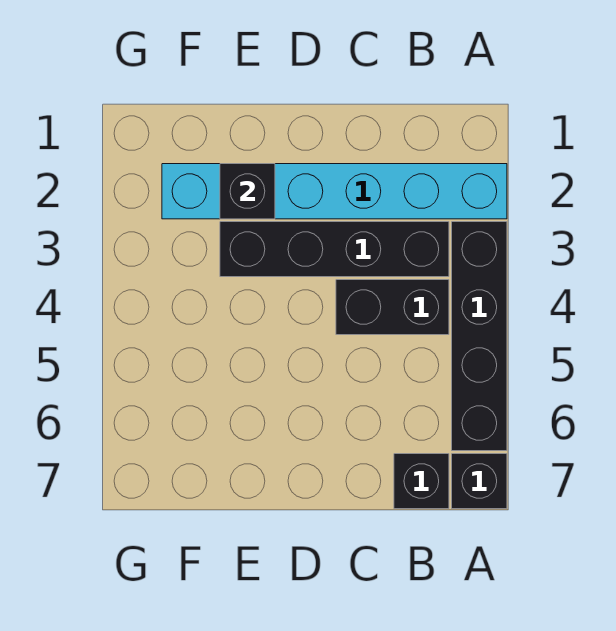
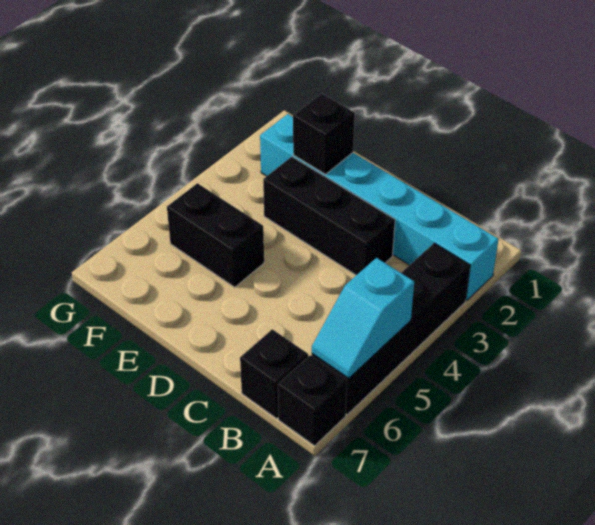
none -> cyan slope A5:A6 level 2 top 5
black brick B3:E3 level 1 -> black brick C3:E3 level 1
black brick B4:C4 level 1 -> black brick E5:F5 level 1

